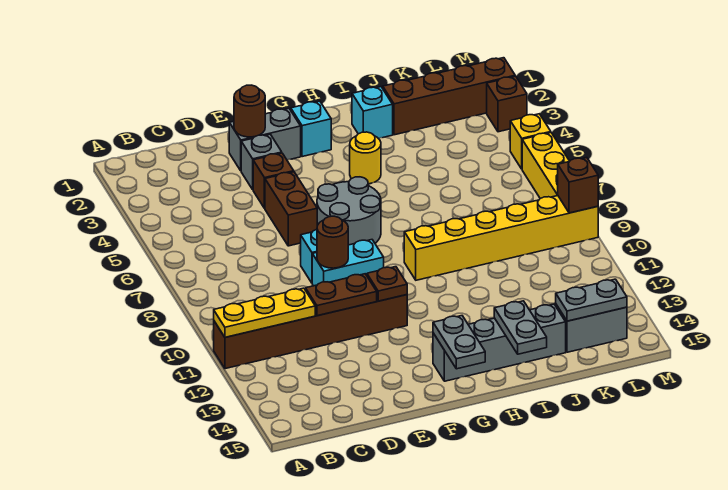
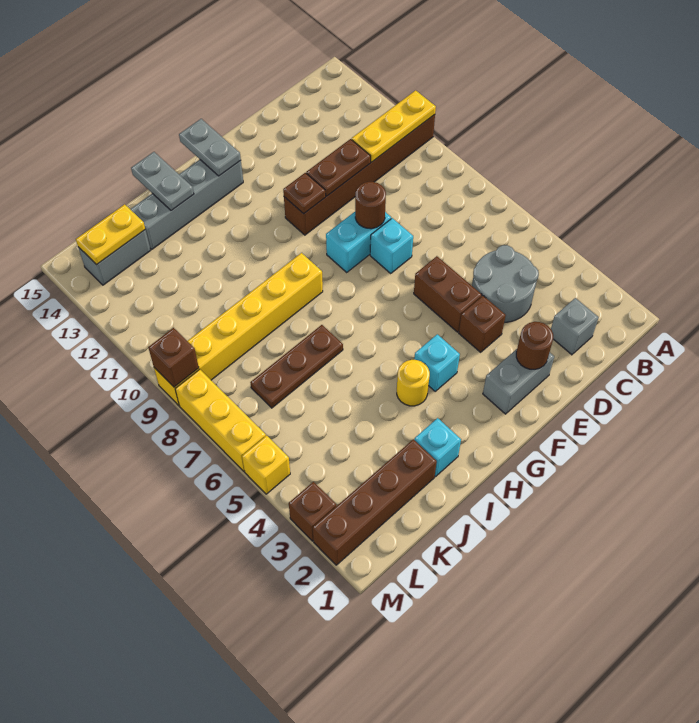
grey brick E3 level 1 -> grey brick C2 level 1
grey round brick F6:G7 level 1 -> grey round brick C4:D5 level 1
cyan brick G2 level 1 -> cyan brick G4 level 1
none -> brown plate I7:K7 level 1
grey plate K14:L14 level 2 -> yellow plate K14:L14 level 2

